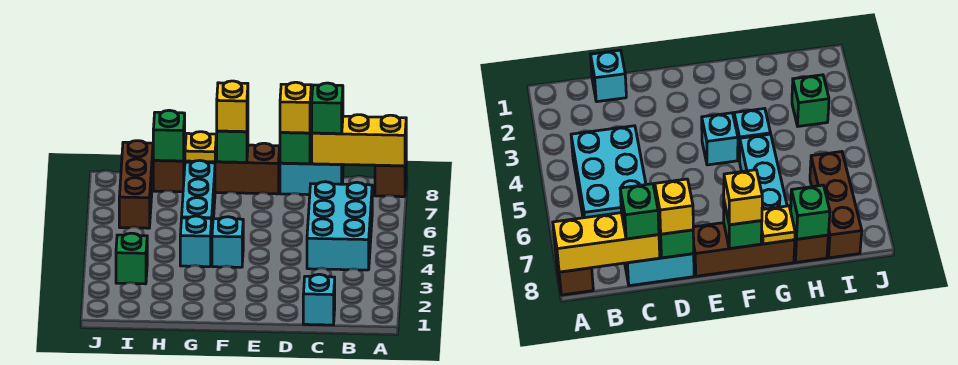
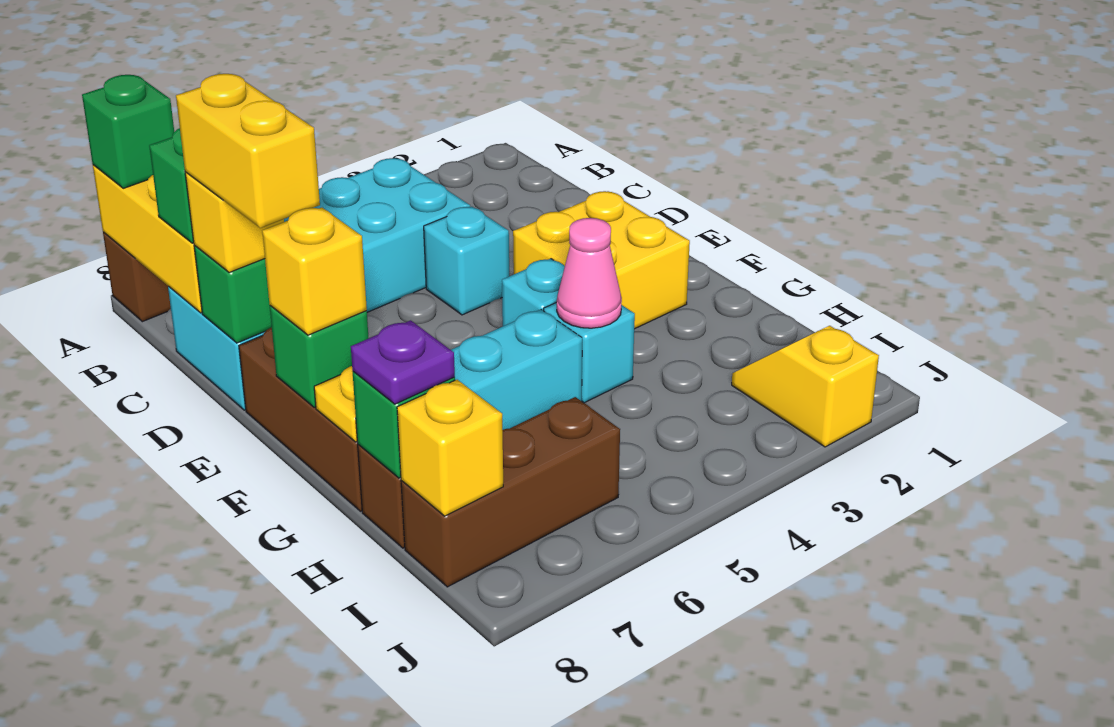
cyan brick C1 level 1 -> cyan brick D4 level 1
none -> yellow brick D8:E8 level 4
none -> yellow brick E2:F3 level 1
none -> pink cone G4 level 2
none -> purple plate H8 level 3
none -> yellow slope I2:J2 level 1 top J
green brick I3 level 1 -> green brick A8 level 3
none -> yellow brick I8 level 2

